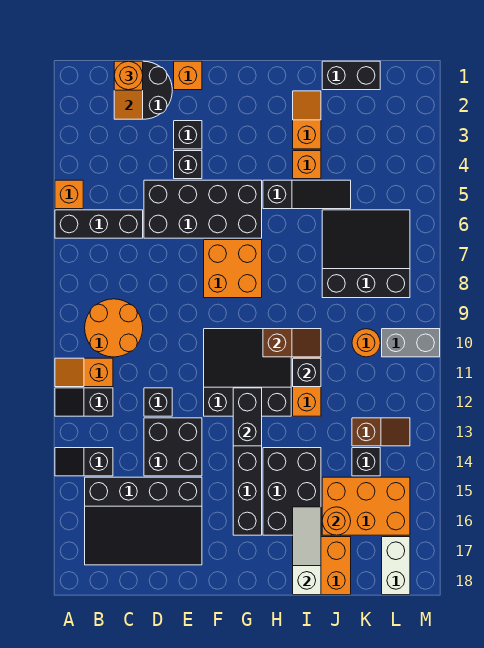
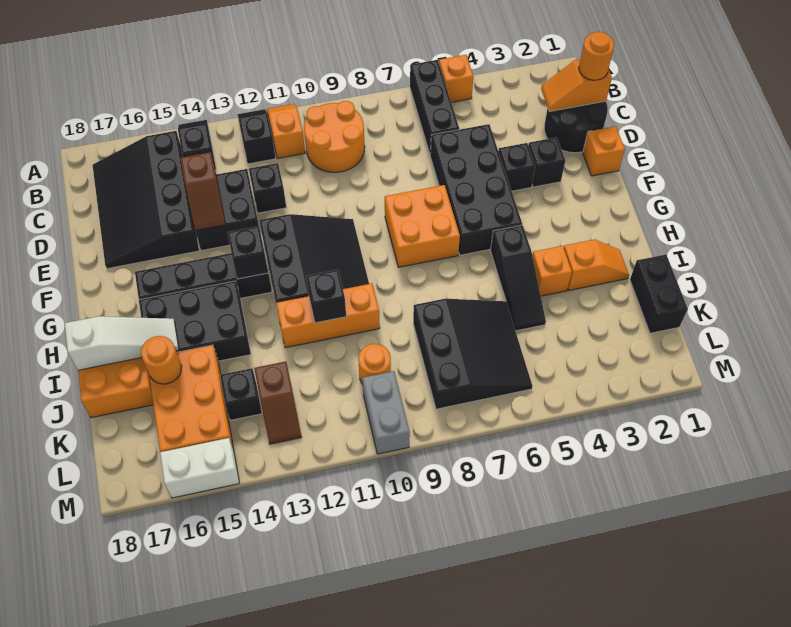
black brick G12:G13 level 2 -> black brick G13 level 2
brown slope H10:I10 level 2 top H -> brown slope D14:E14 level 2 top D
white brick L17:L18 level 1 -> white brick M15:M16 level 1

